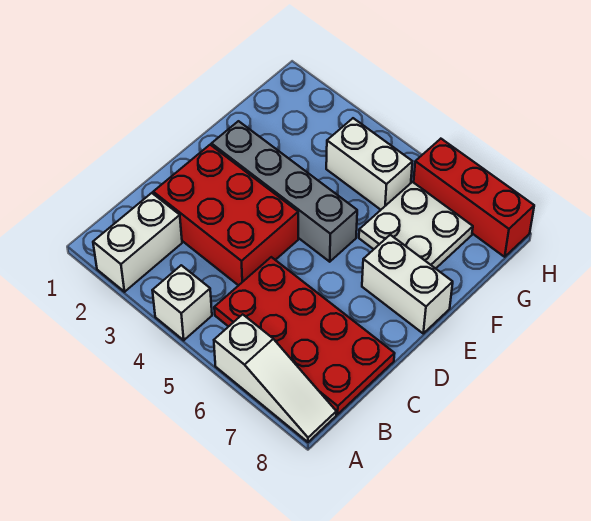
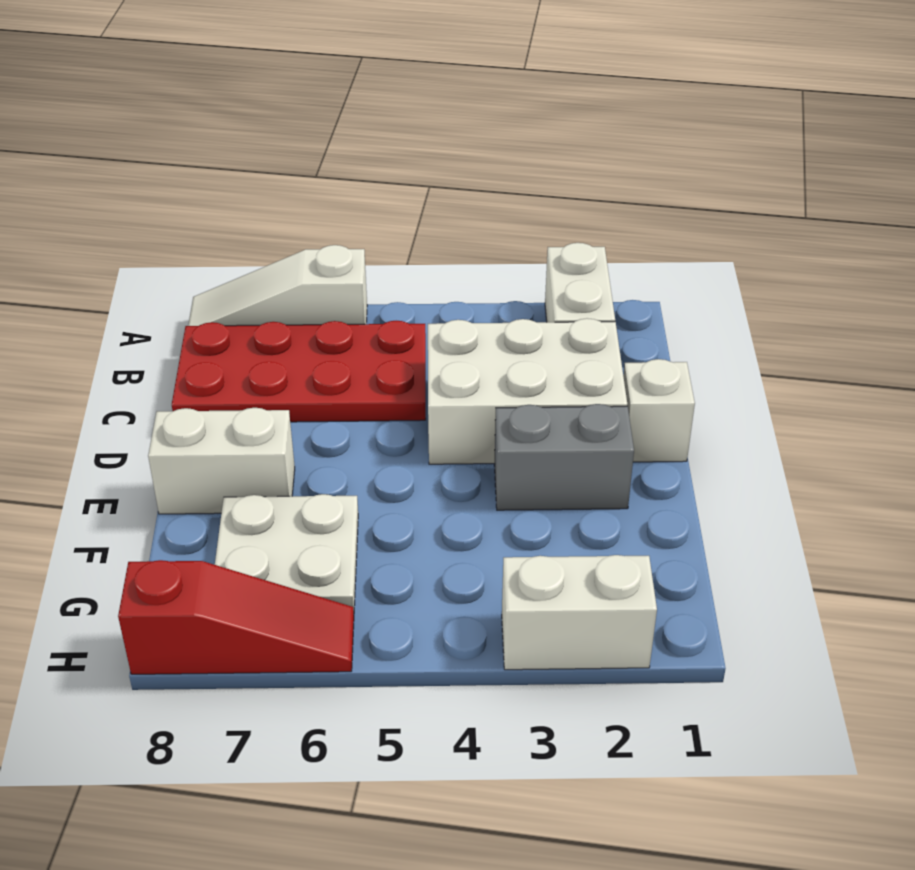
white brick A4 level 1 -> white brick D1 level 1
red brick C2:D4 level 1 -> white brick C2:D4 level 1
grey brick E2:E5 level 1 -> grey brick E2:E3 level 1
white brick G4:G5 level 1 -> white brick H2:H3 level 1
red brick H6:H8 level 1 -> red slope H6:H8 level 1 top 8

